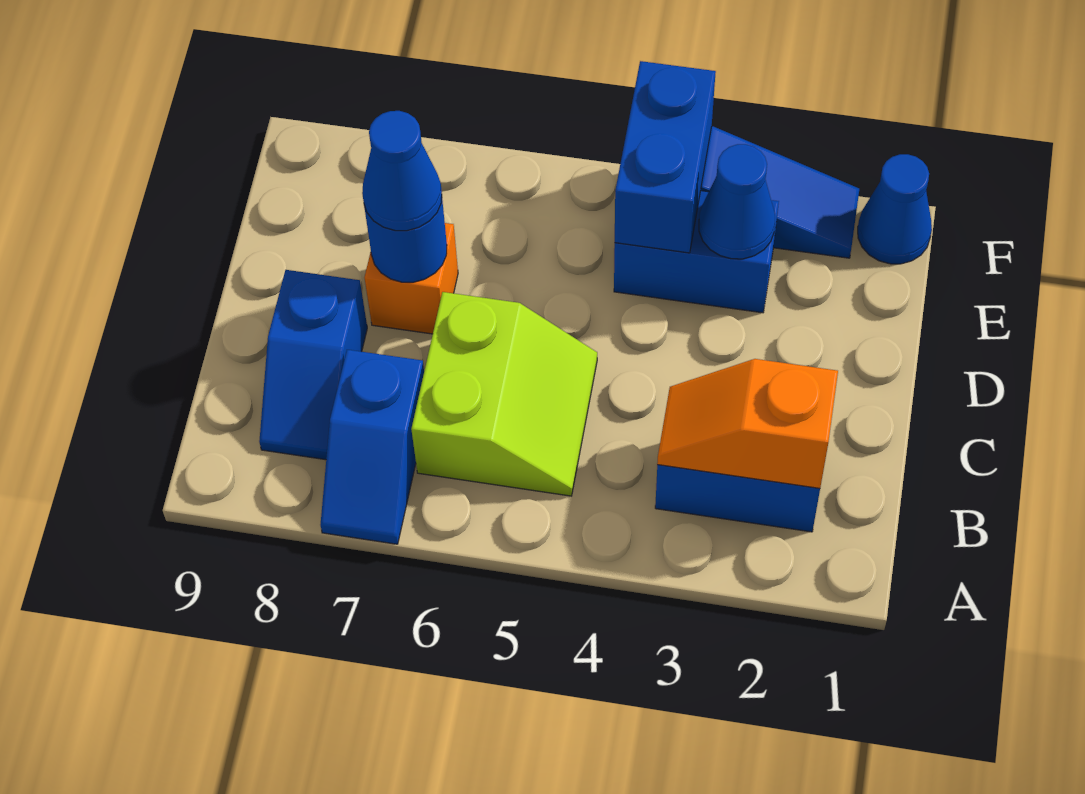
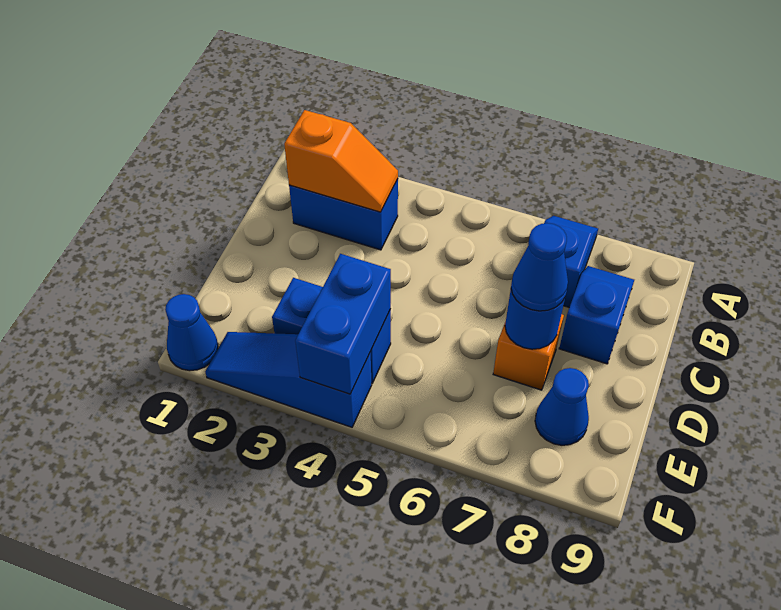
lime slope B5:C6 level 1 top 6 -> none
blue cone E3 level 2 -> blue cone E8 level 1

